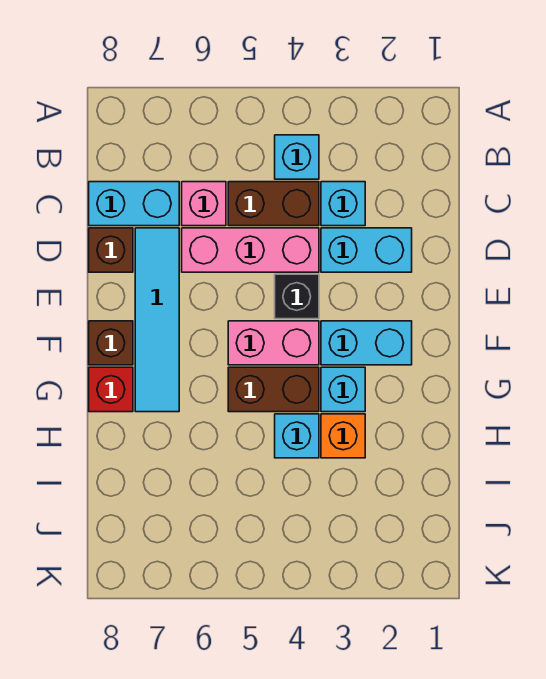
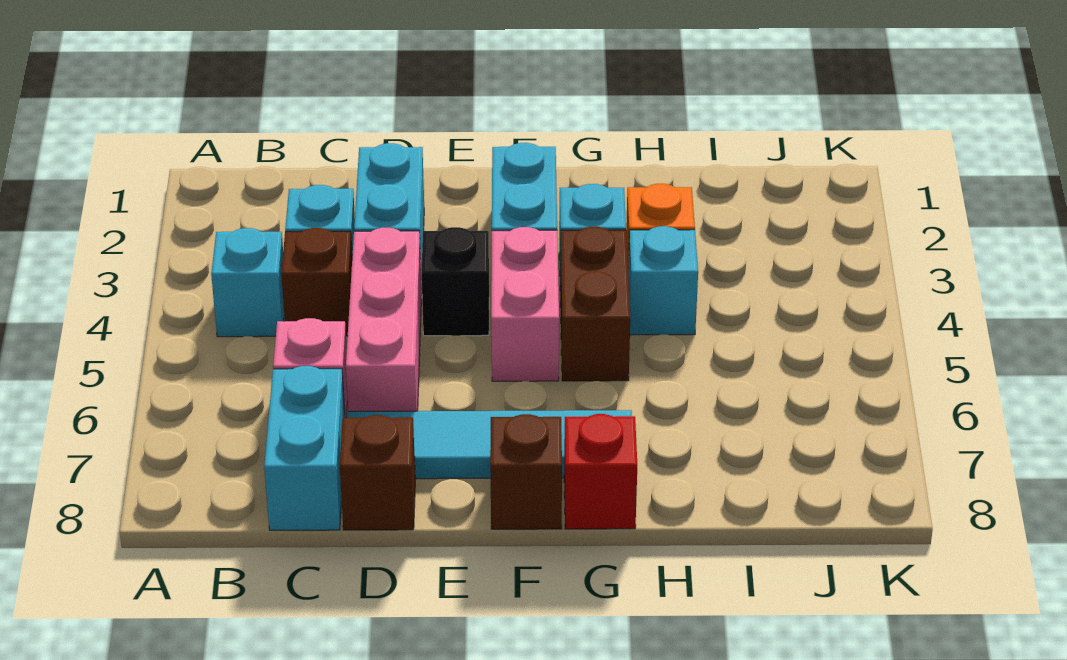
brown brick C4:C5 level 1 -> brown brick C4 level 1

